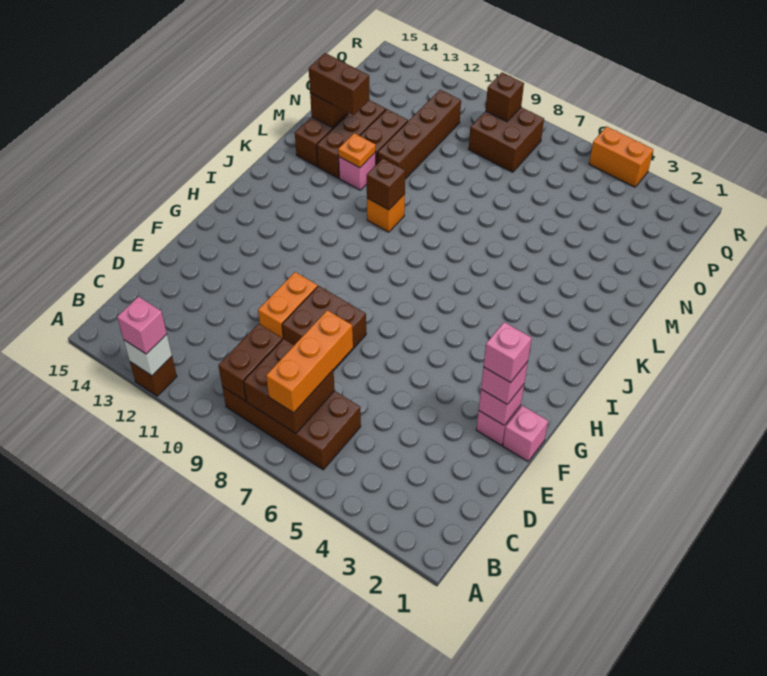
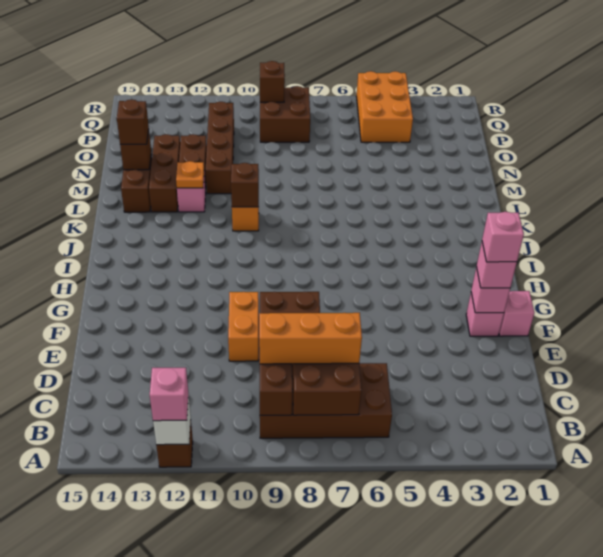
orange brick B7:D7 level 3 -> orange brick C7:C9 level 3
brown brick M13:M14 level 3 -> brown brick M14 level 3
orange brick R4:R5 level 1 -> orange brick P4:R5 level 1

